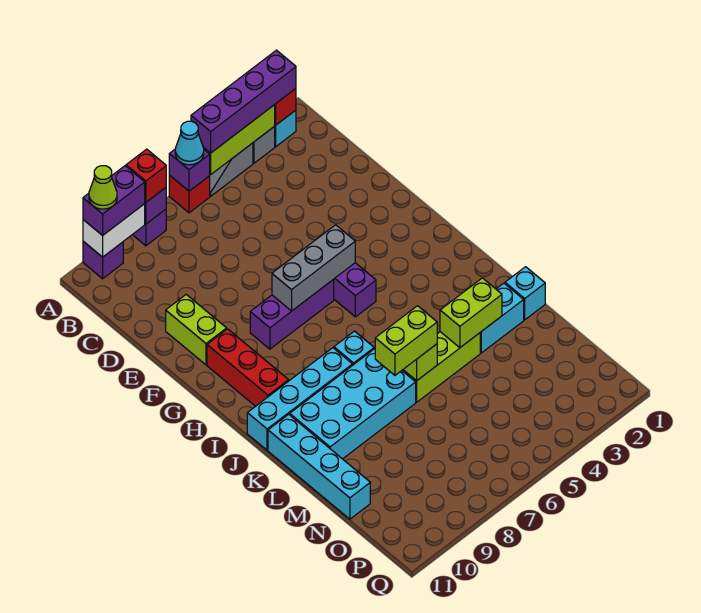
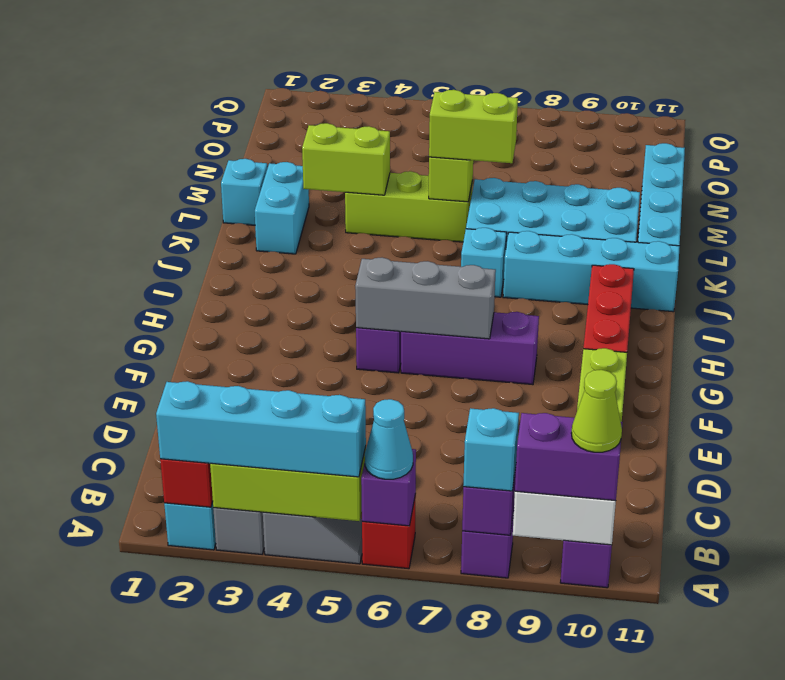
purple brick A2:A5 level 3 -> cyan brick A2:A5 level 3
red brick A8 level 3 -> cyan brick A8 level 3
cyan brick L2:L3 level 1 -> cyan brick K2:L2 level 1

